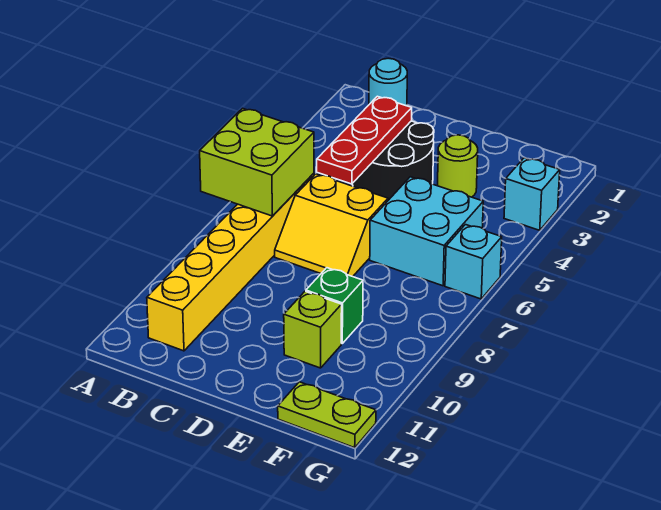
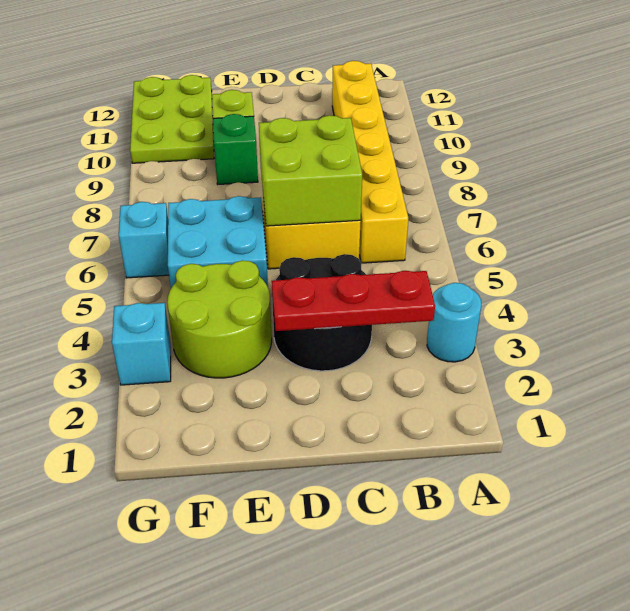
lime brick A6:B7 level 2 -> lime brick C6:D7 level 2
cyan round brick B1 level 1 -> cyan round brick A3 level 1
red plate C3:C5 level 2 -> red plate B3:D3 level 2
lime round brick E3 level 1 -> lime round brick E3:F4 level 1
lime plate F12:G12 level 1 -> lime plate F10:G12 level 1

